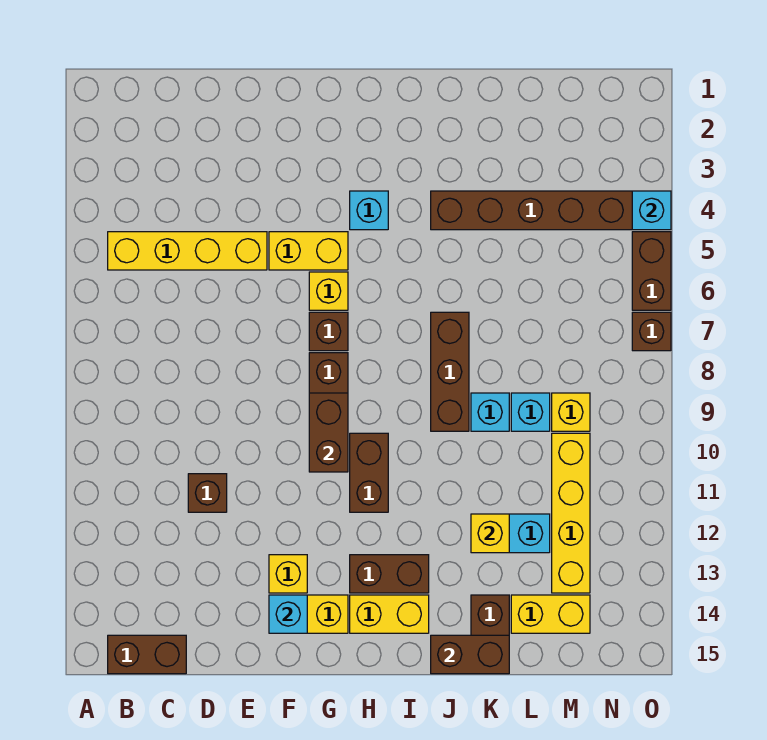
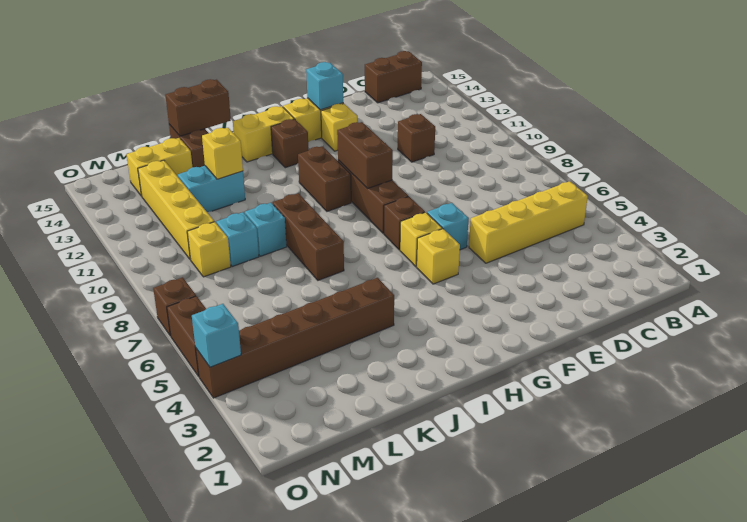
yellow brick F5:G5 level 1 -> yellow brick G5 level 1
cyan brick H4 level 1 -> cyan brick F6 level 1
brown brick H13:I13 level 1 -> brown brick H13 level 1

